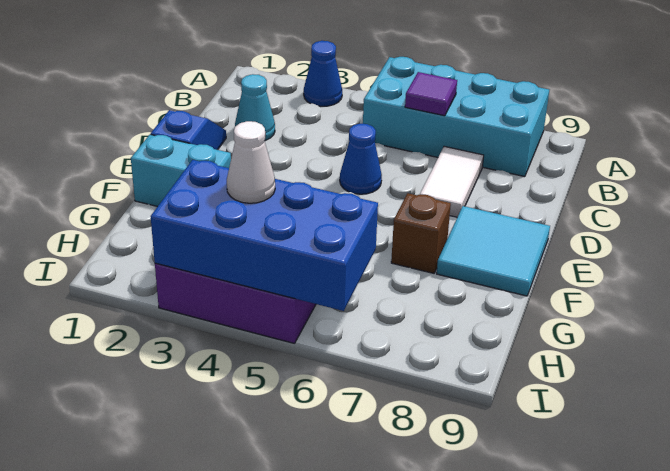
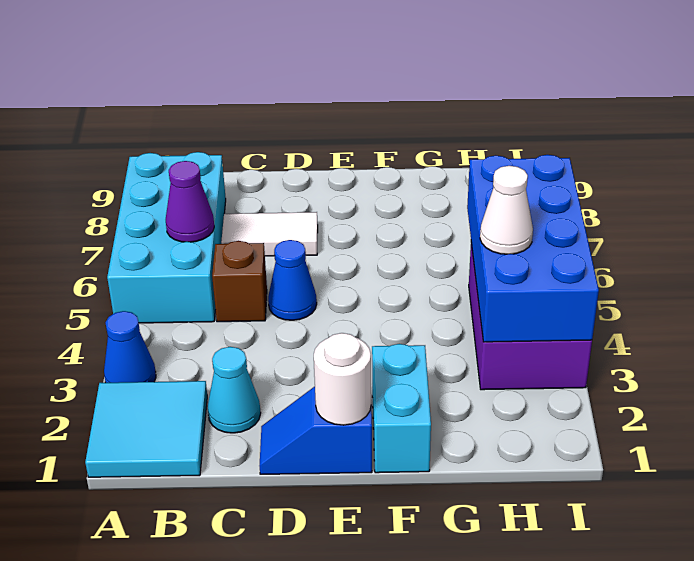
purple tile B6 level 2 -> purple cone B6 level 2
none -> white round brick E1 level 2
cyan tile E8:F9 level 1 -> cyan tile A1:B2 level 1
brown brick F7 level 1 -> brown brick C5 level 1

